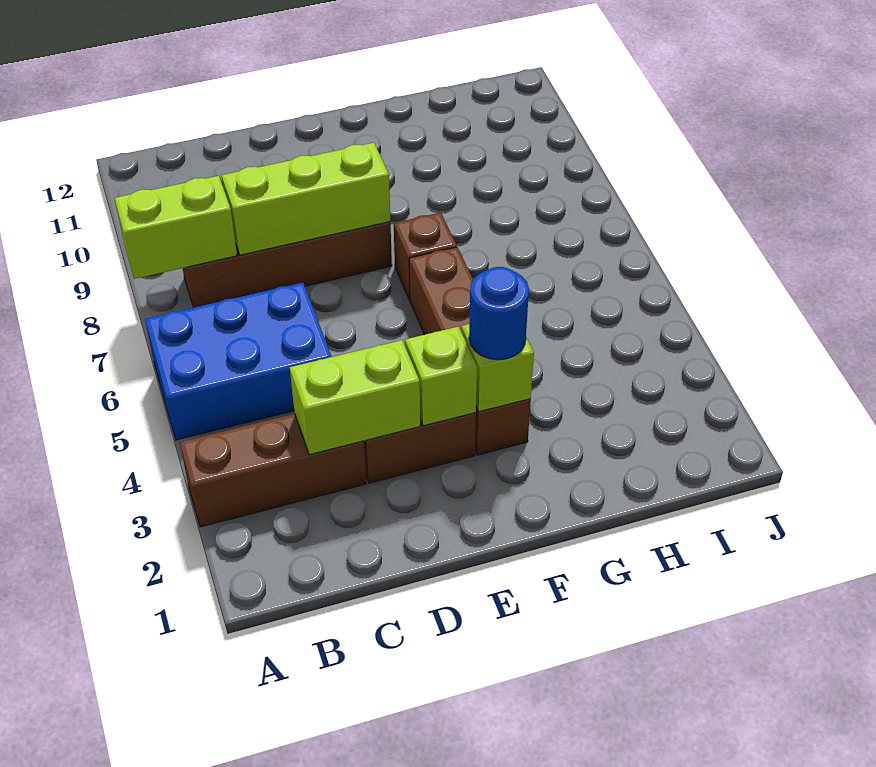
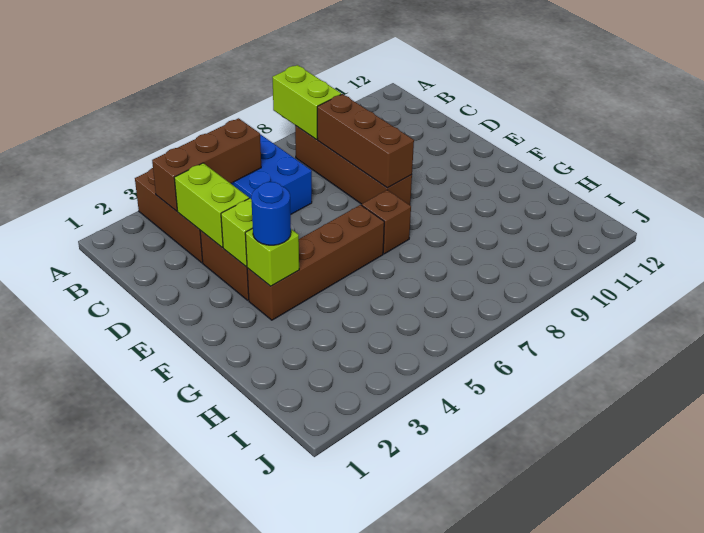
none -> brown brick B3:B5 level 2
lime brick C8:E8 level 2 -> brown brick C8:E8 level 2

